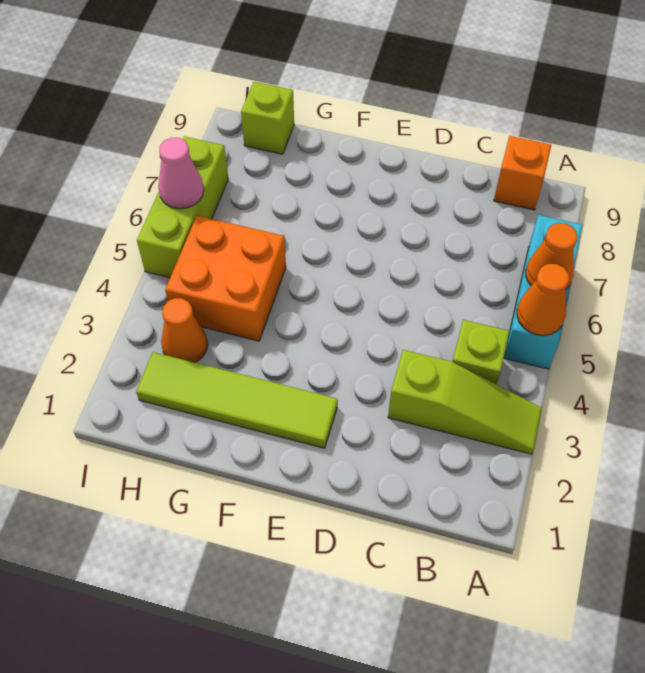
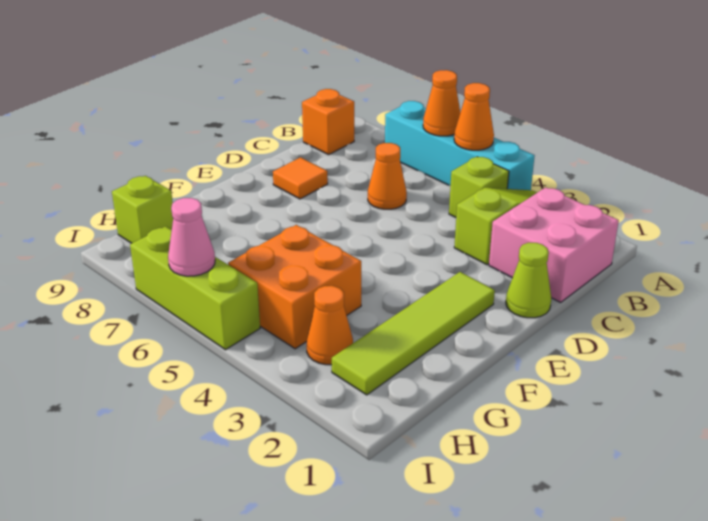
cyan brick A5:A7 level 1 -> cyan brick A4:A7 level 1
none -> pink brick B1:C2 level 1
none -> orange cone C6 level 1
none -> lime cone D1 level 1
none -> orange tile D8 level 1

